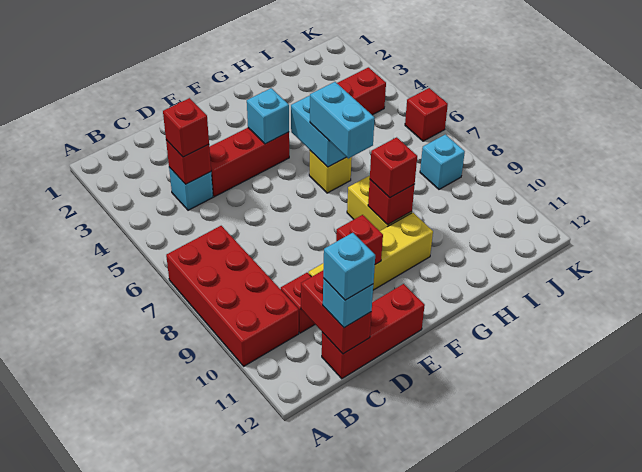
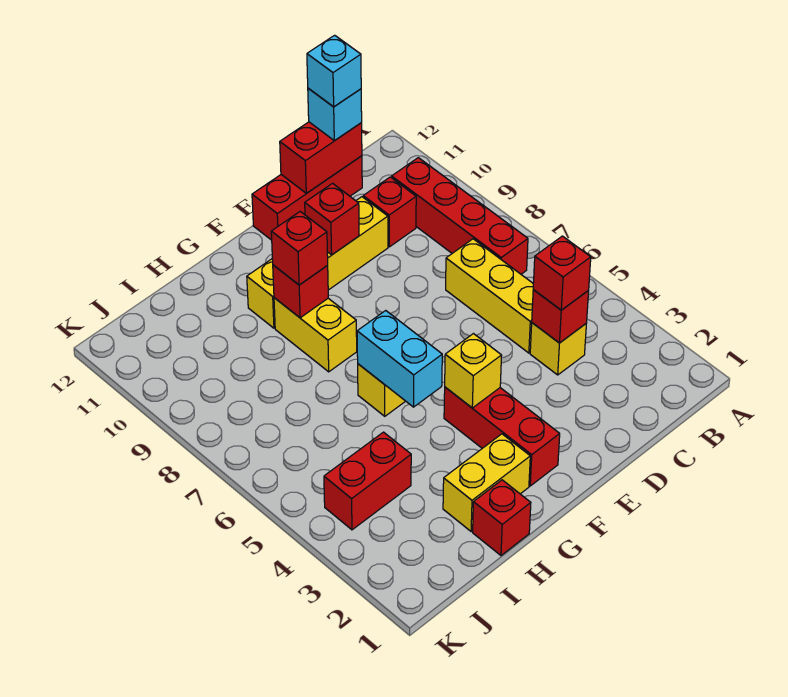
red brick A7:B10 level 1 -> red brick B7:B10 level 1
cyan brick C4 level 1 -> yellow brick C4 level 1
none -> yellow brick C5:C7 level 1
red brick C11:C12 level 2 -> red brick C12:D12 level 2
red brick D4:F4 level 1 -> red brick F2:F4 level 1
cyan brick F4 level 2 -> yellow brick F4 level 2
none -> yellow brick G2:H2 level 1
cyan brick G6:G7 level 3 -> none
cyan brick J8 level 1 -> none
red brick K6 level 1 -> red brick H1 level 1

